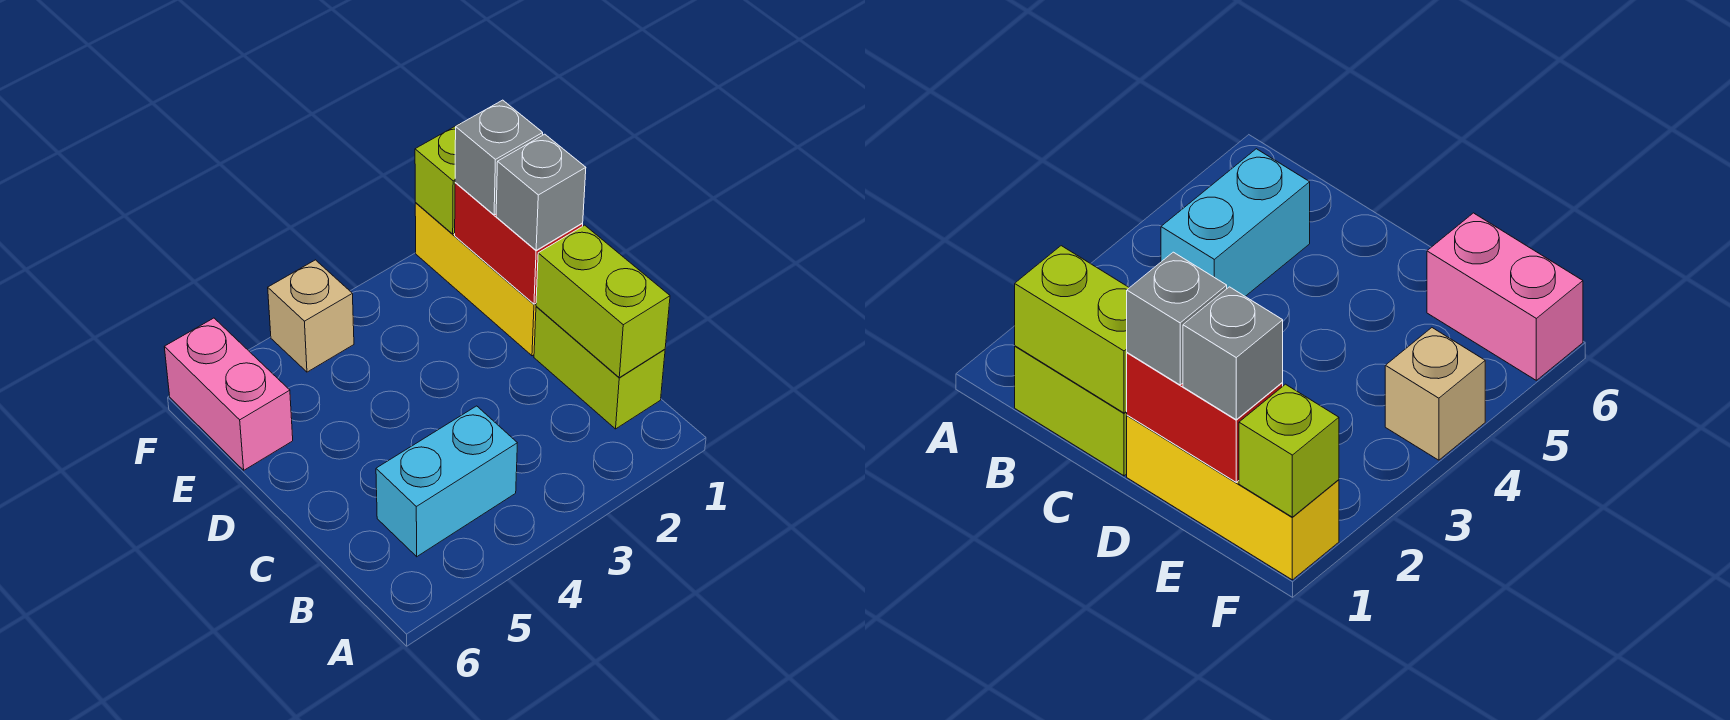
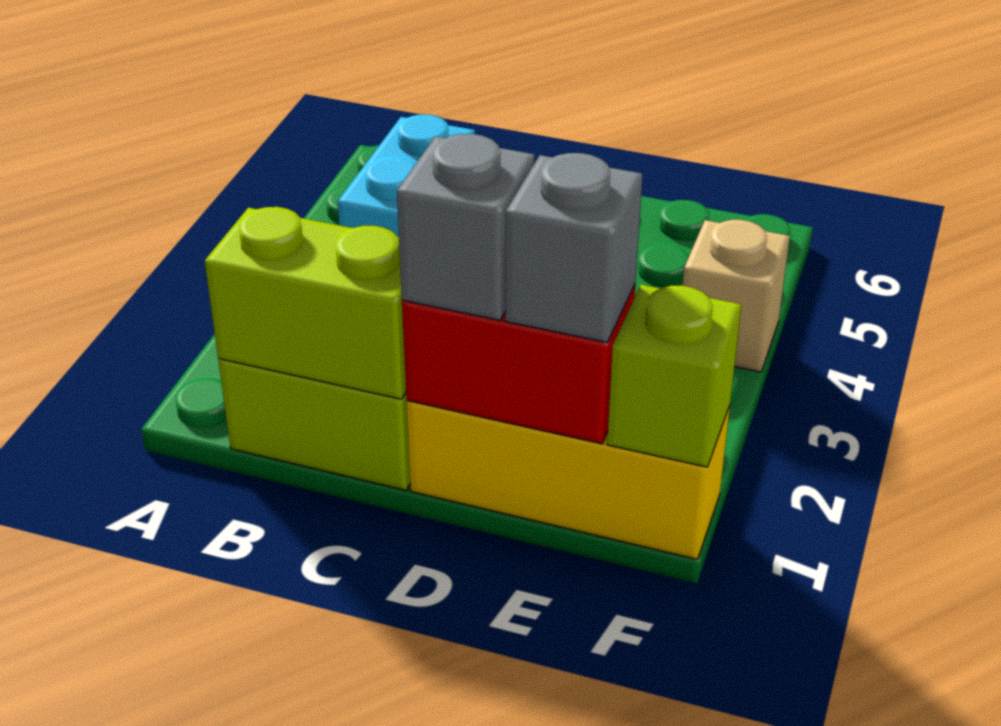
pink brick E6:F6 level 1 -> none

